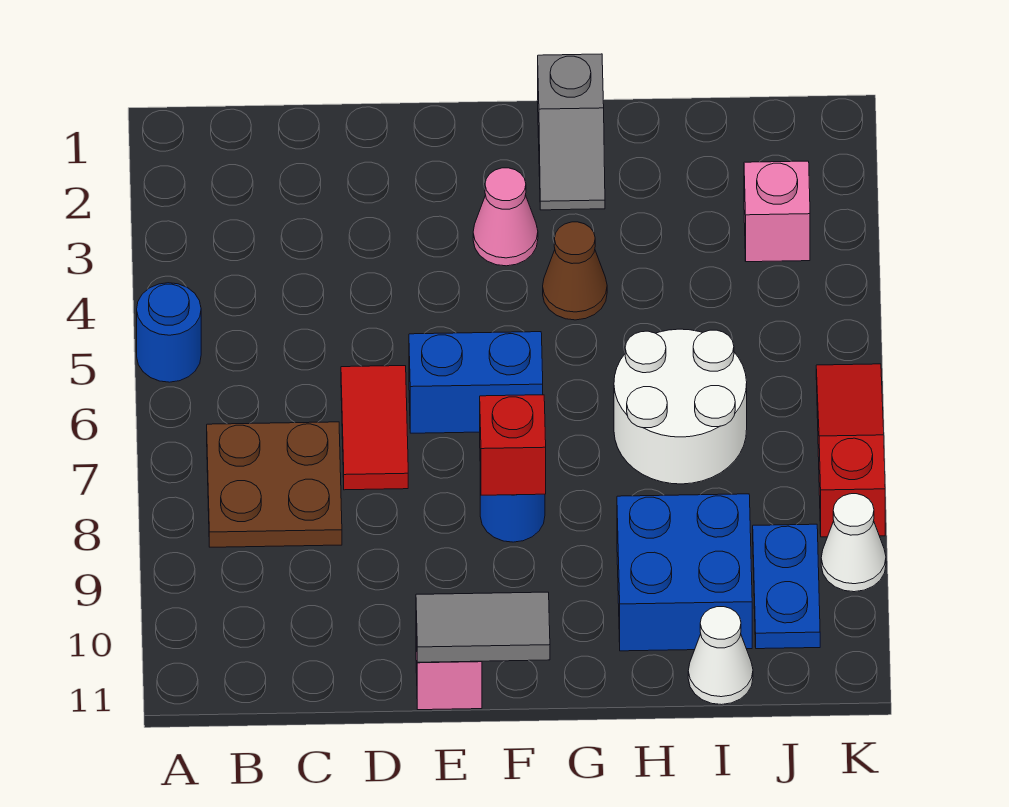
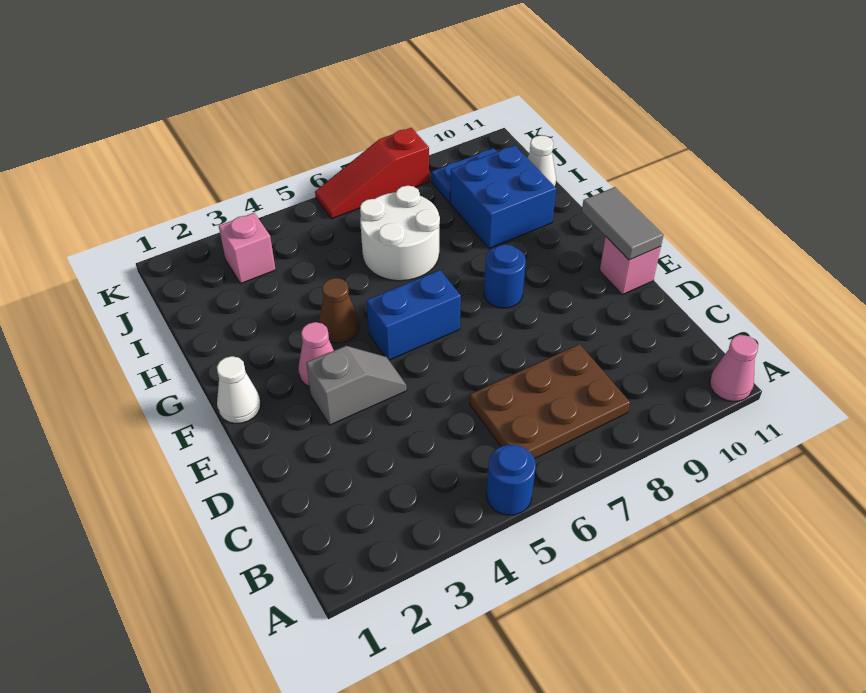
none -> pink cone A11 level 1
brown plate B7:C8 level 1 -> brown plate B6:C8 level 1
red tile D6:D7 level 1 -> none
blue brick E6:F6 level 1 -> blue brick F5:F6 level 1
red brick F8 level 2 -> none
grey slope G1:G2 level 1 top 1 -> grey slope E3:E4 level 1 top 3
white cone K9 level 1 -> white cone F1 level 1

